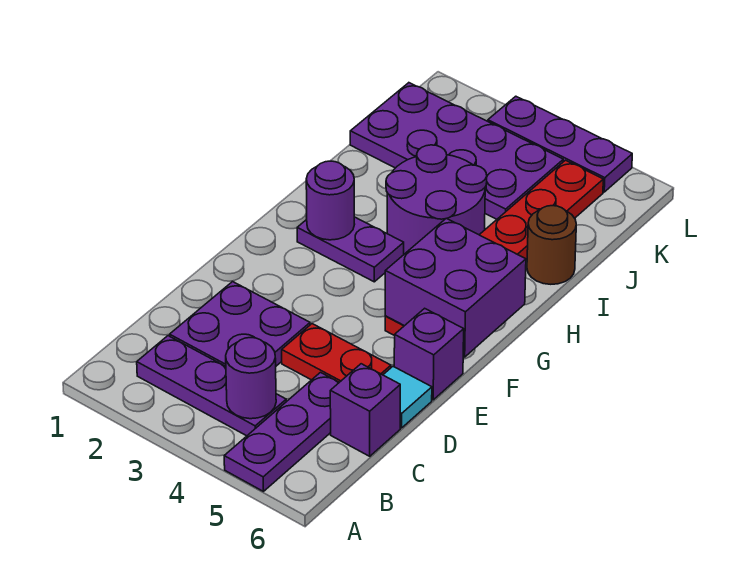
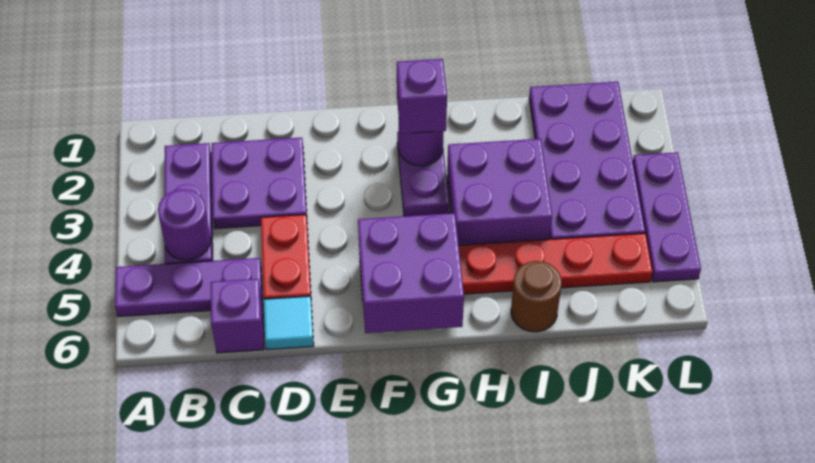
purple brick E6 level 1 -> purple brick G2 level 3
purple round brick H3:I4 level 1 -> purple brick H3:I4 level 1

